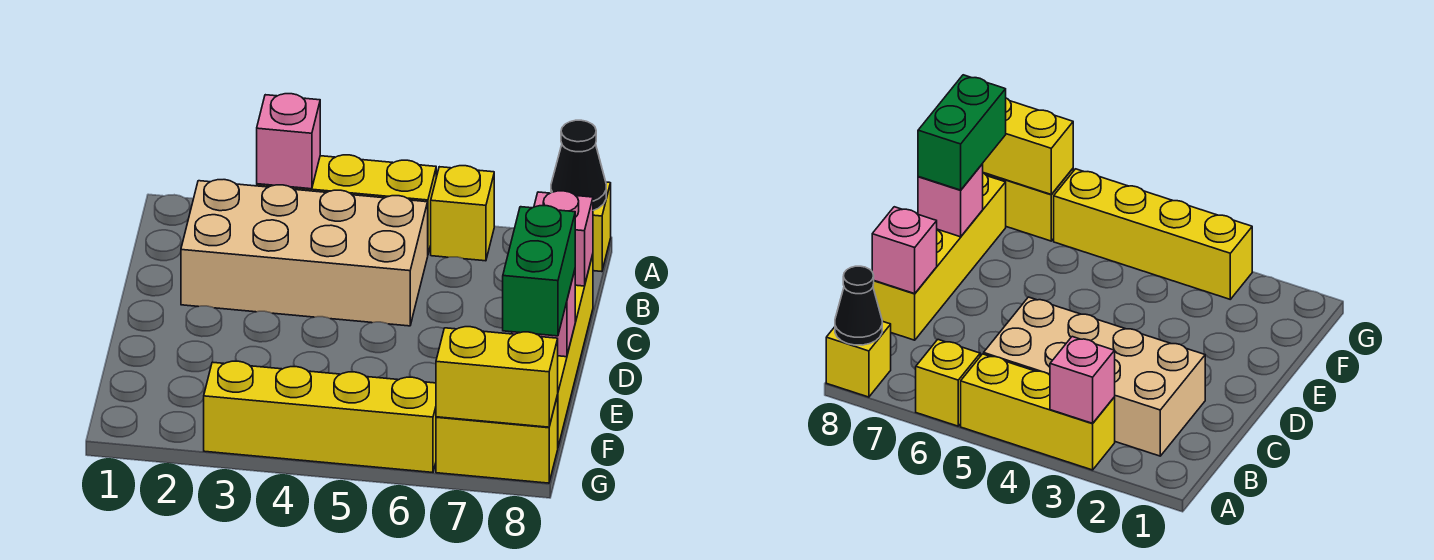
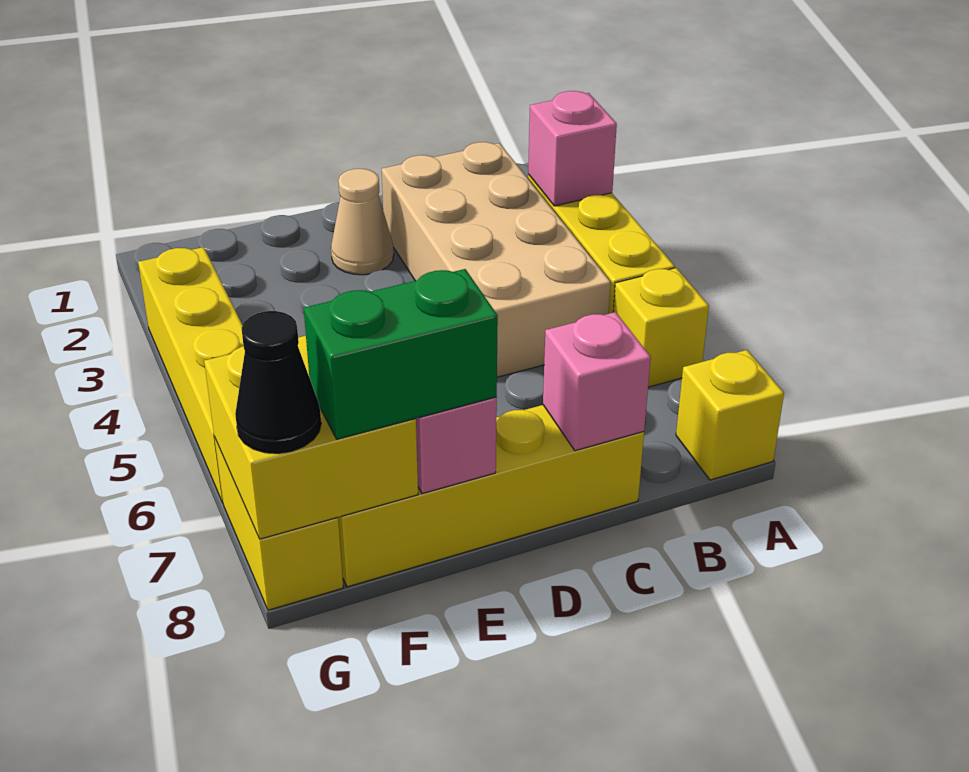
black cone A8 level 2 -> black cone G8 level 3
none -> tan cone D2 level 1
yellow brick G7:G8 level 2 -> yellow brick F7:G8 level 2

